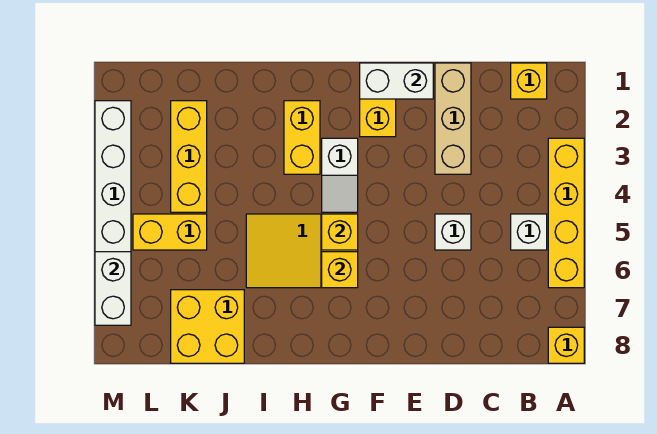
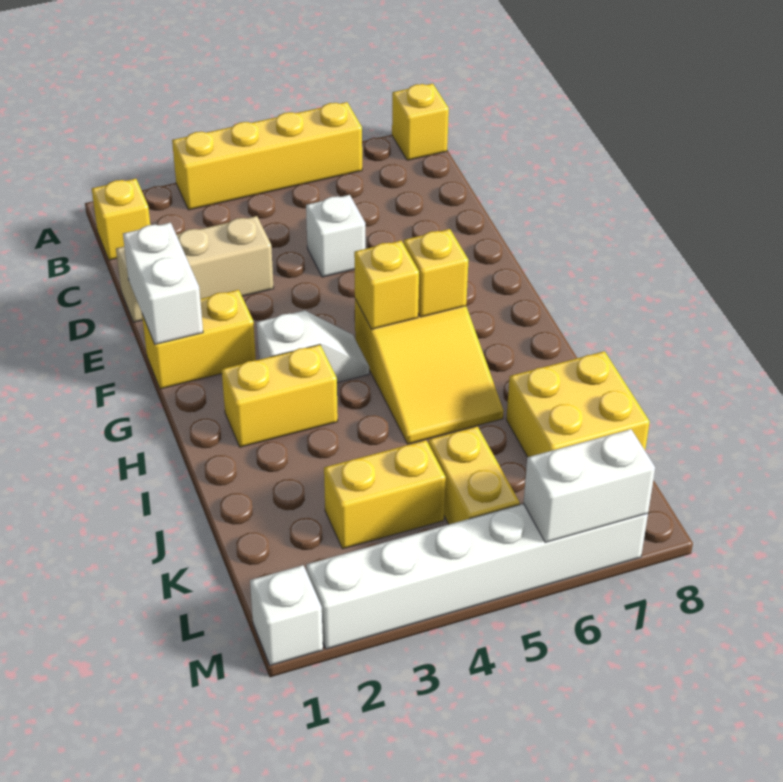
white brick B5 level 1 -> white brick M1 level 1
yellow brick K2:K4 level 1 -> yellow brick K3:K4 level 1

